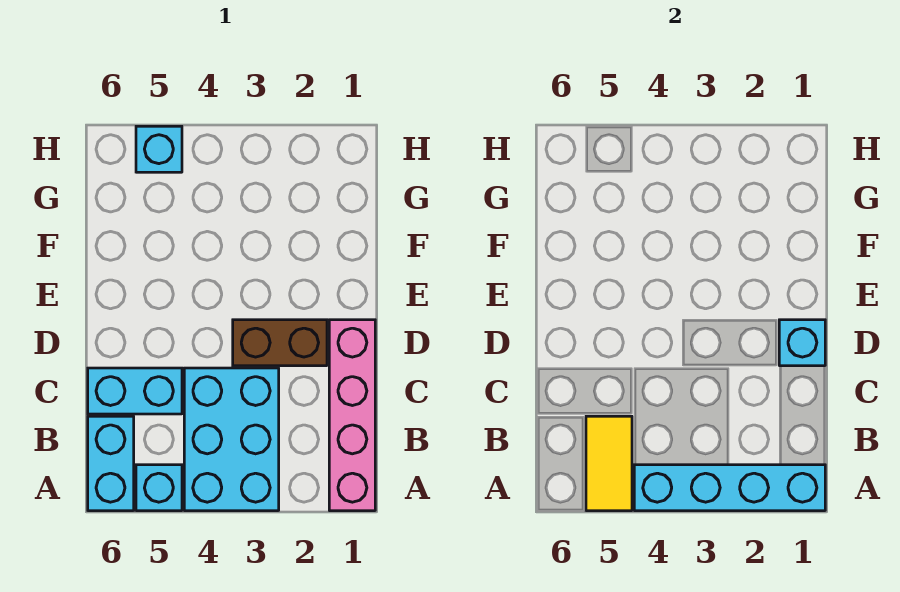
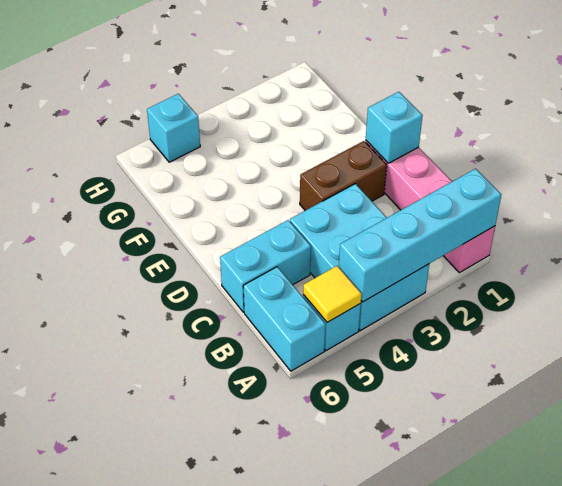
yellow tile A5:B5 level 2 -> yellow tile A5 level 2

